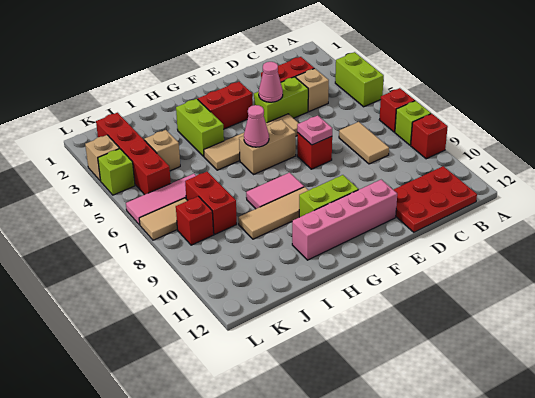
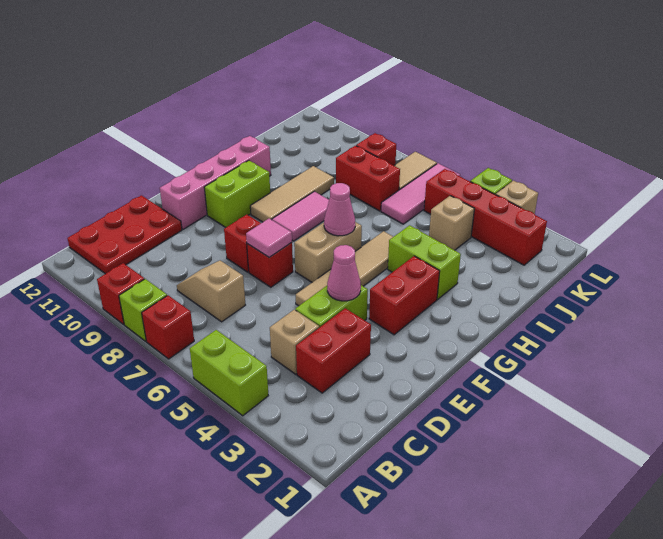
tan tile C7:C8 level 1 -> tan slope C7:C8 level 1 top 7
pink plate E7 level 2 -> pink tile E7 level 2
none -> red brick E8 level 1

